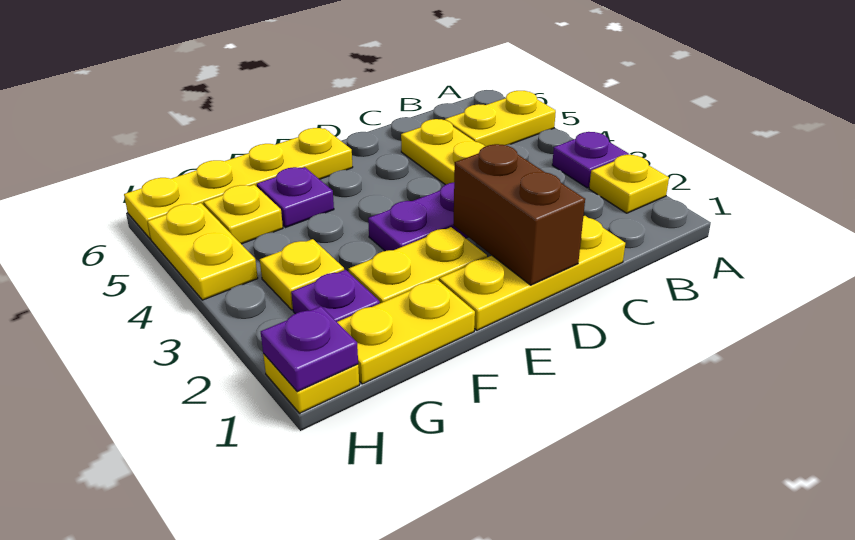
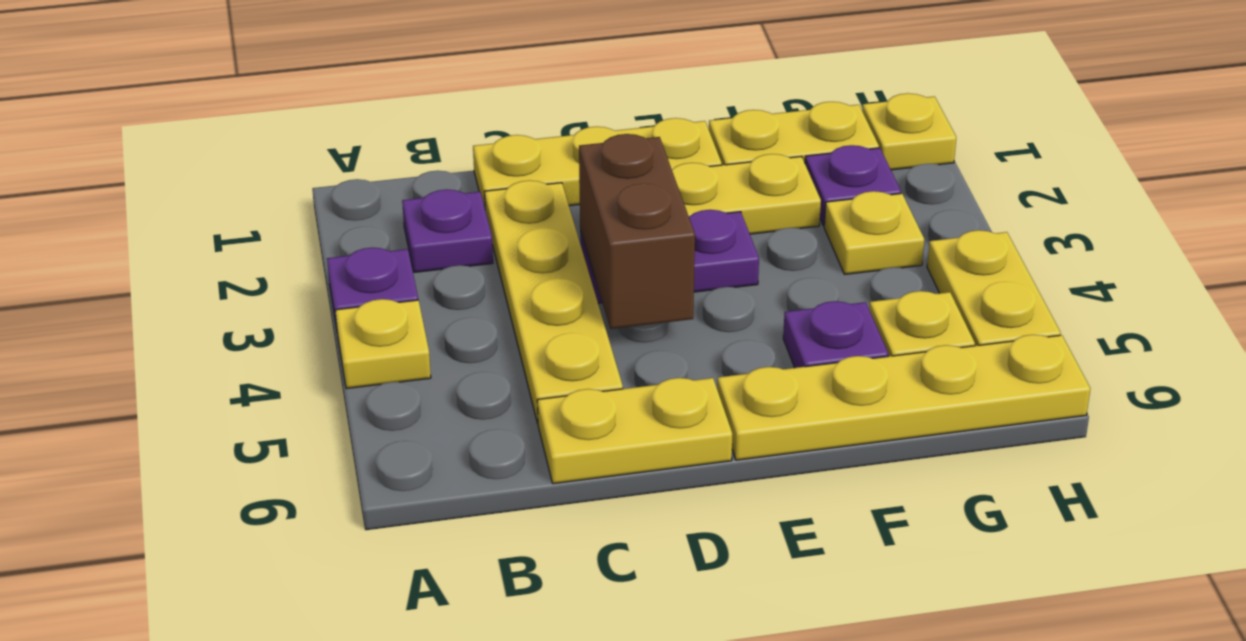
yellow plate A2 level 1 -> yellow plate A4 level 1
yellow plate A5:B5 level 1 -> yellow plate C6:D6 level 1
brown brick D1:D2 level 2 -> brown brick D3:D4 level 2
purple plate H1 level 2 -> purple plate B2 level 1

